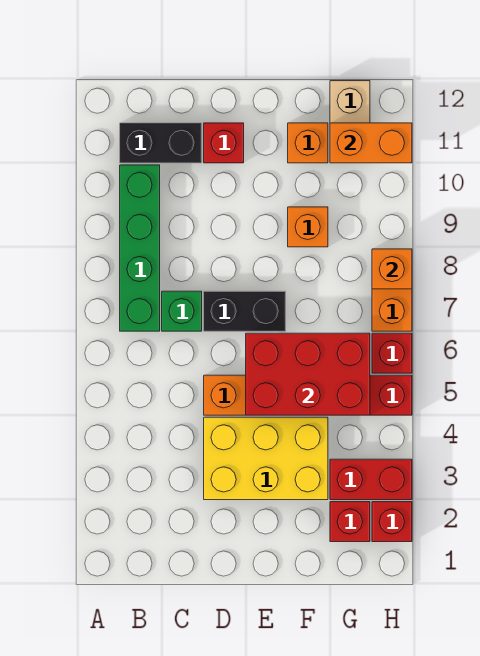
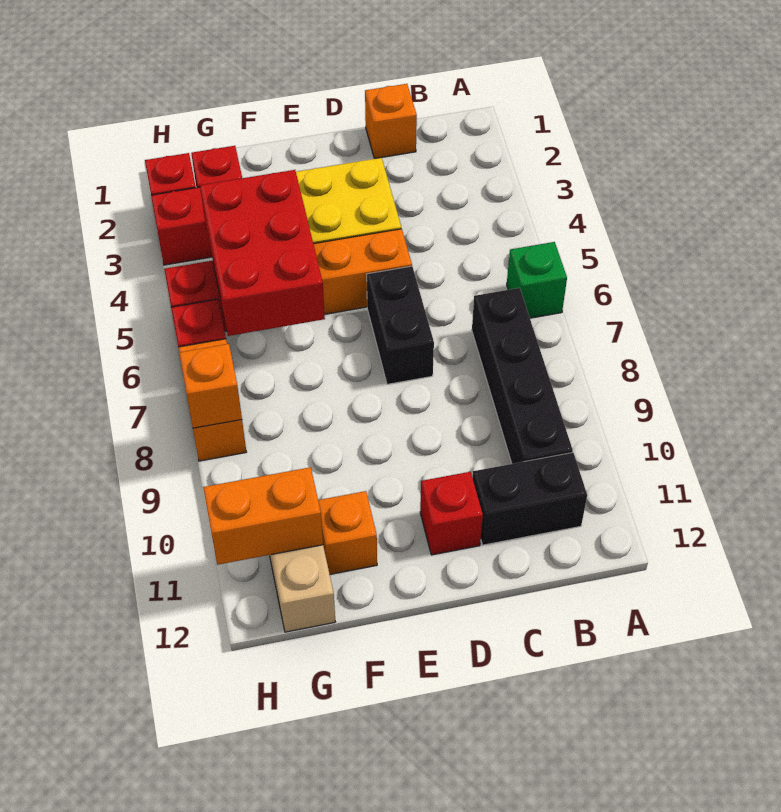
green brick B7:B10 level 1 -> black brick B7:B10 level 1
green brick C7 level 1 -> green brick A6 level 1
black brick D7:E7 level 1 -> black brick D6:D7 level 1
red brick E5:G6 level 2 -> red brick F4:G6 level 2
orange brick F9 level 1 -> orange brick C1 level 1

